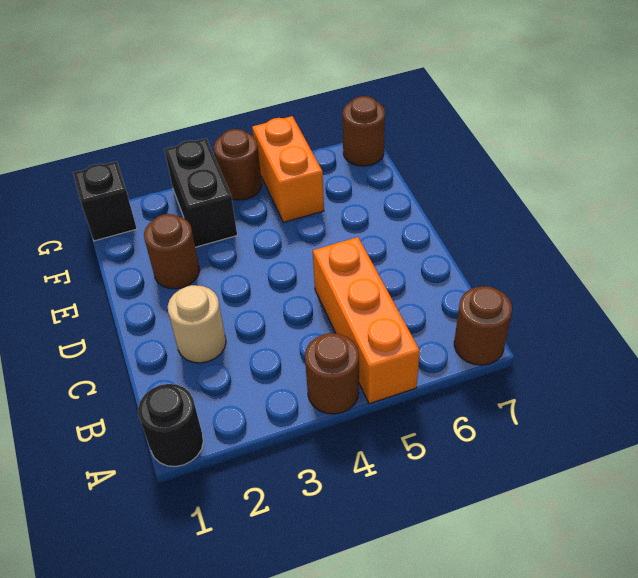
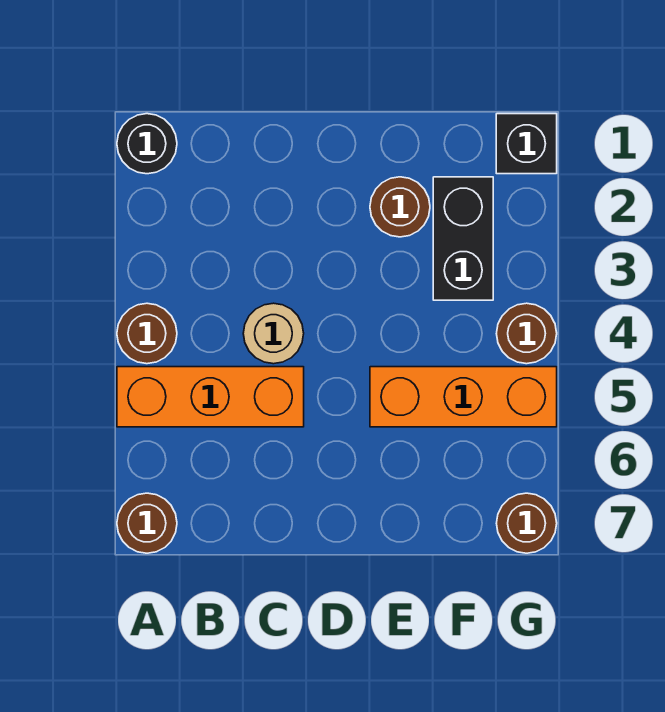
tan round brick C2 level 1 -> tan round brick C4 level 1
black brick F3:G3 level 1 -> black brick F2:F3 level 1
orange brick F5:G5 level 1 -> orange brick E5:G5 level 1

